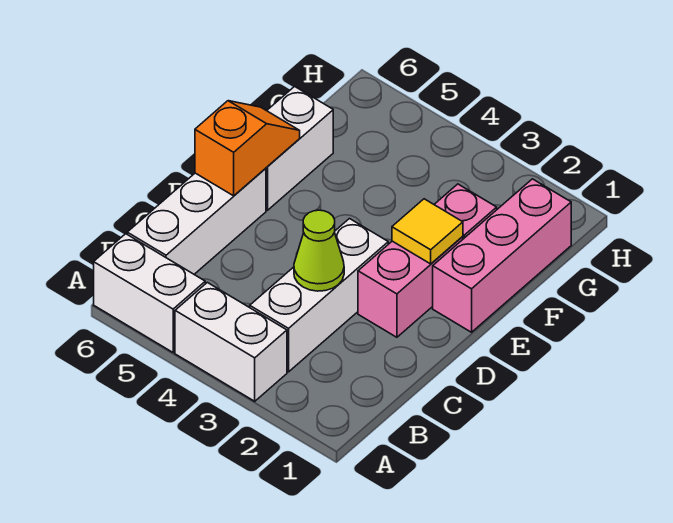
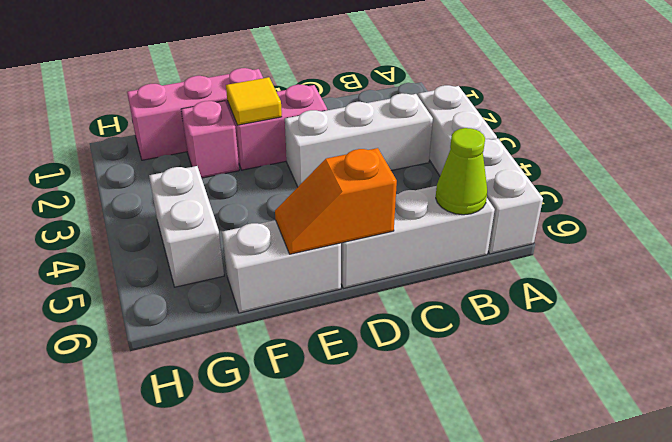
lime cone C3 level 2 -> lime cone B6 level 2
none -> white brick G4:G5 level 1

